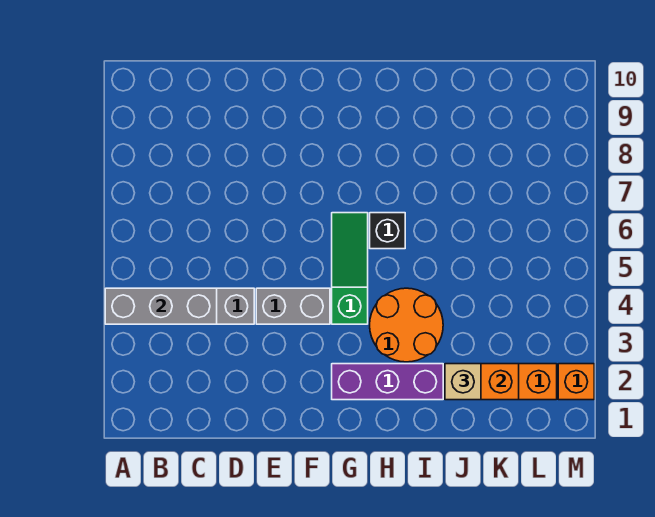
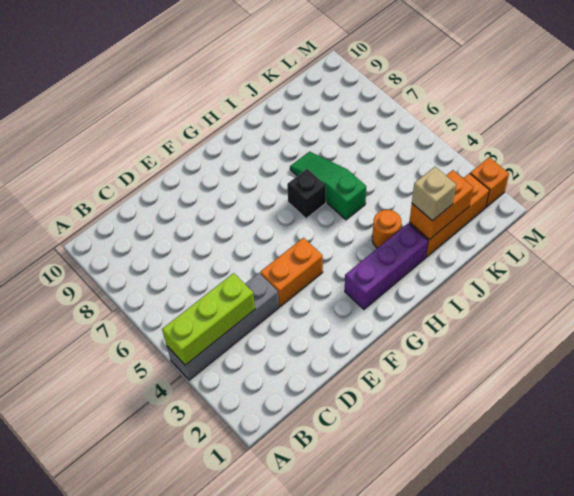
grey brick A4:C4 level 2 -> lime brick A4:C4 level 2
grey brick E4:F4 level 1 -> orange brick E4:F4 level 1
green slope G4:G6 level 1 top 4 -> green slope I5:I7 level 1 top 5
orange round brick H3:I4 level 1 -> orange round brick I3 level 1

